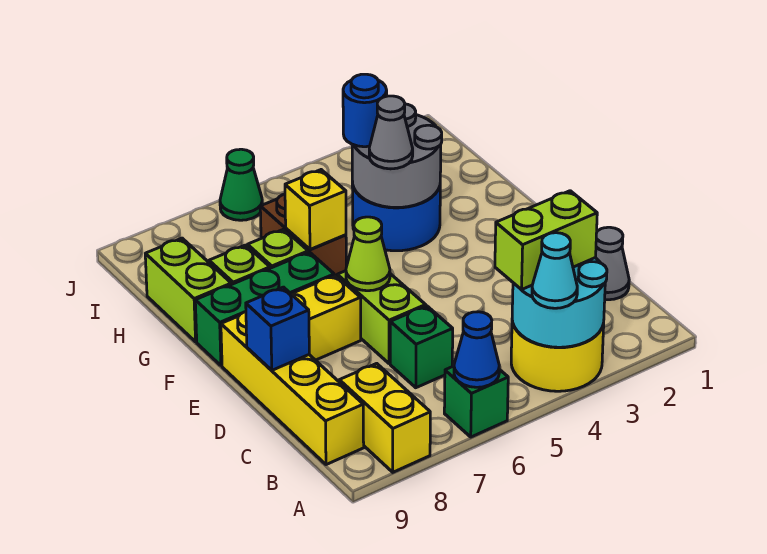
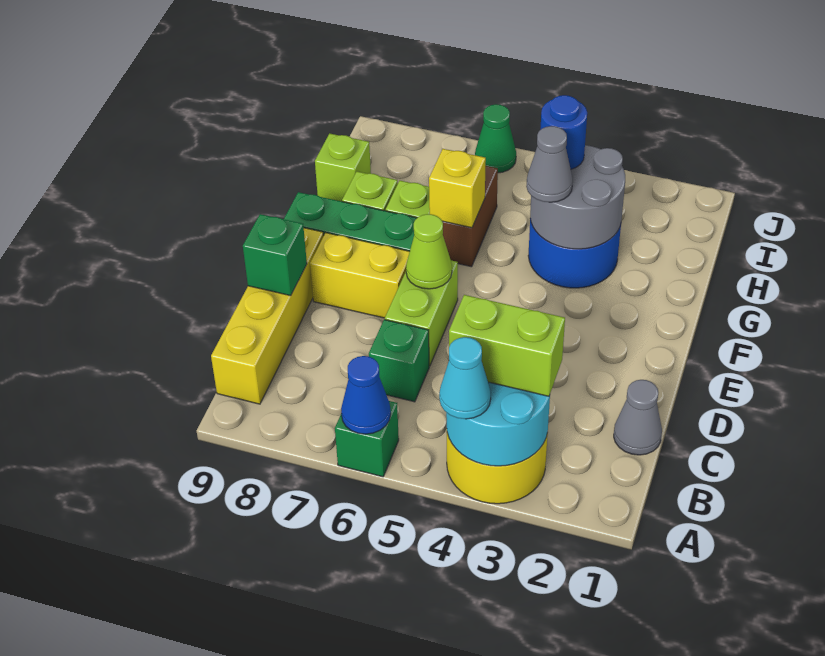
yellow brick A8:B8 level 1 -> none
blue brick D9 level 2 -> green brick D9 level 2
lime brick G9:H9 level 1 -> lime brick H9 level 1

